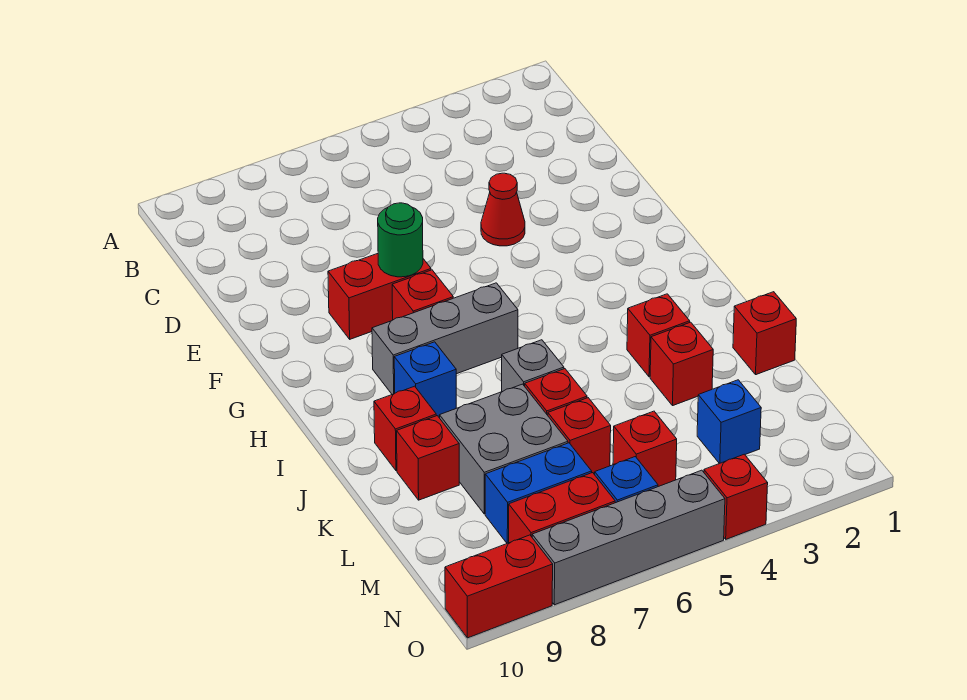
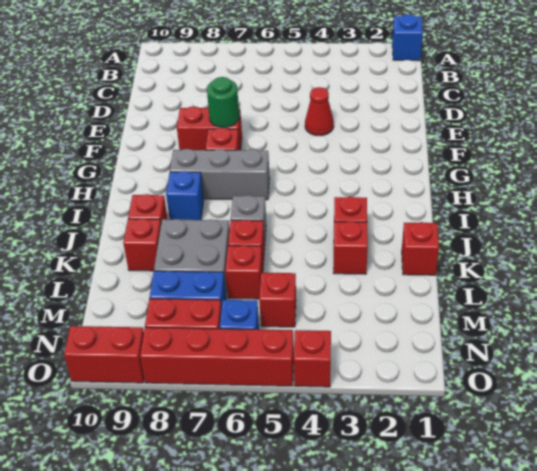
blue brick M3 level 1 -> blue brick A1 level 1
grey brick O5:O8 level 1 -> red brick O5:O8 level 1

